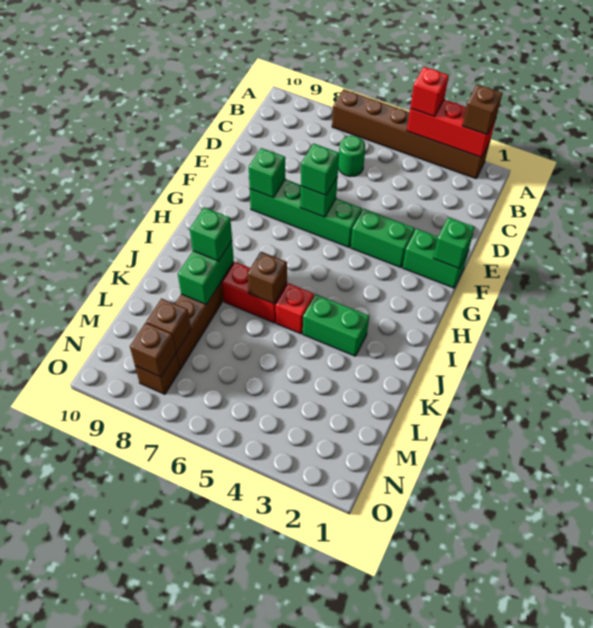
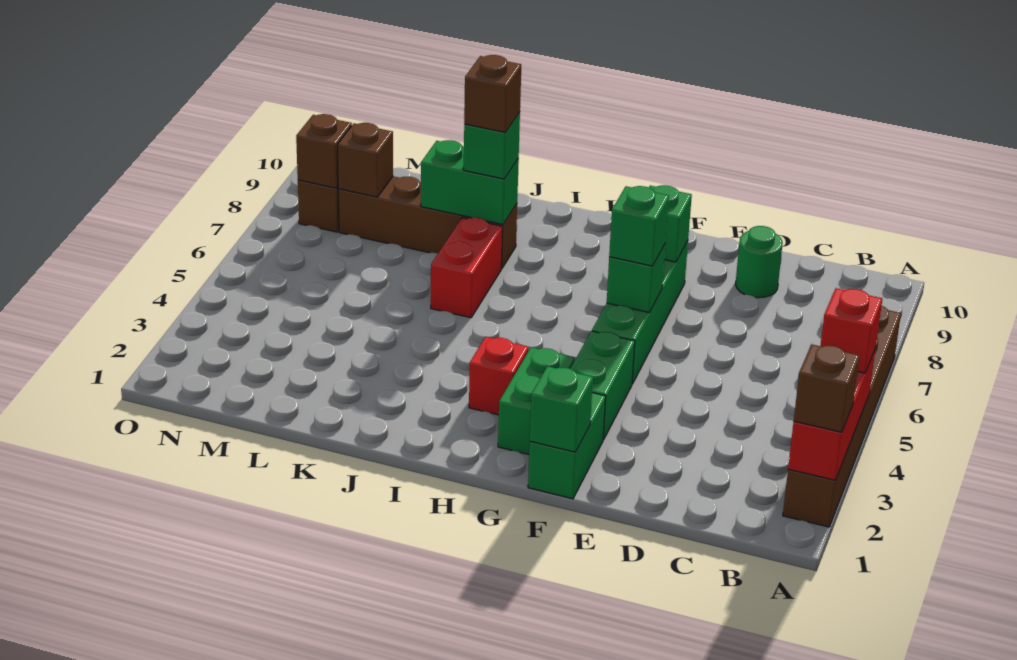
green round brick C6 level 1 -> green round brick D9 level 1
green brick J3:J4 level 1 -> green brick G2:G3 level 1
red brick J5 level 1 -> red brick H3 level 1
brown brick J6 level 2 -> brown brick J8 level 4

